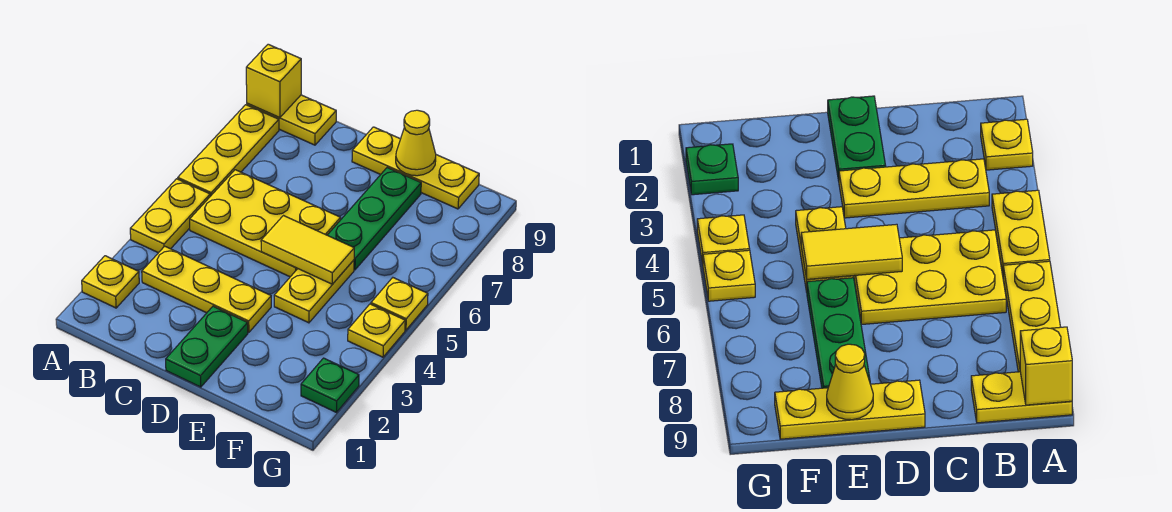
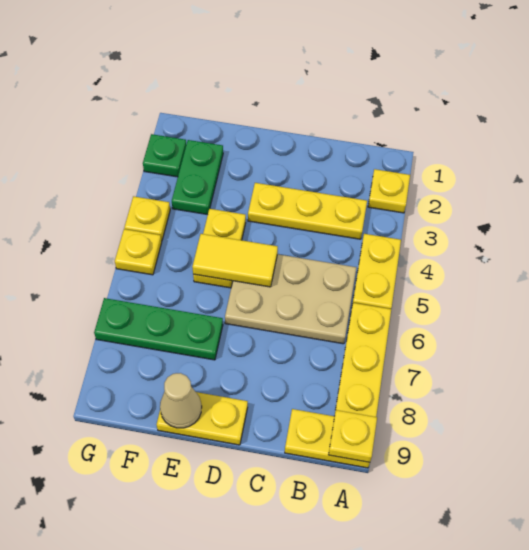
yellow brick A9 level 2 -> yellow plate A9 level 2
yellow plate B5:D6 level 1 -> tan plate B5:D6 level 1
green plate D1:D2 level 1 -> green plate F2:F3 level 1
yellow plate D9:F9 level 1 -> yellow plate D9:E9 level 1
green plate E6:E8 level 1 -> green plate E7:G7 level 1
yellow cone E9 level 2 -> tan cone E9 level 2

